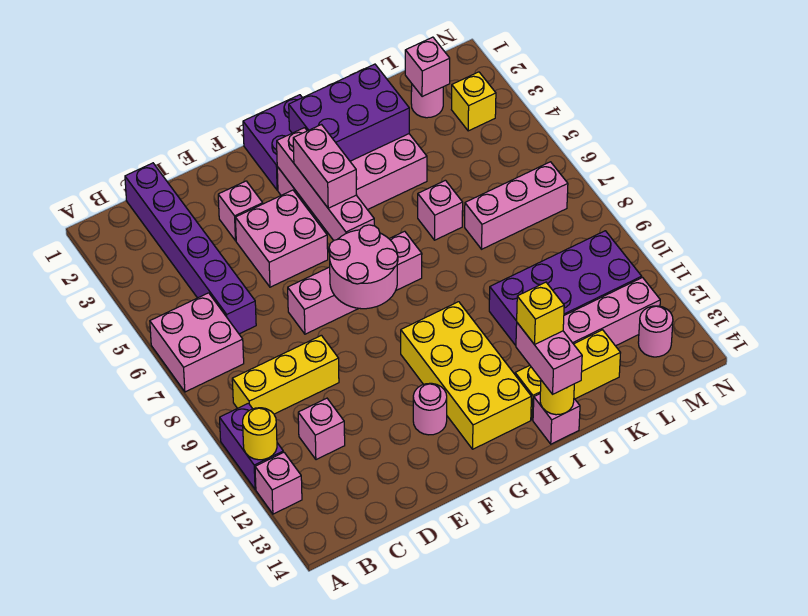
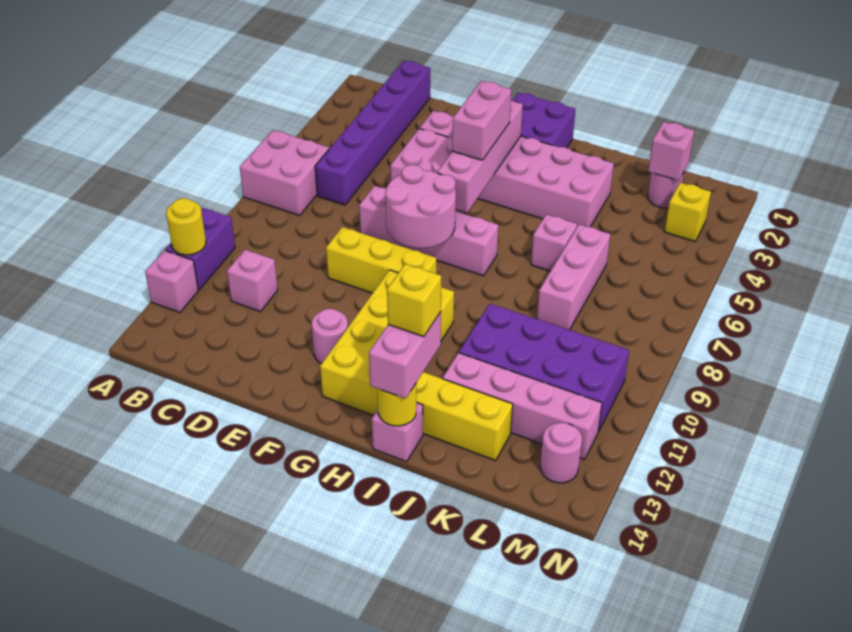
yellow brick B9:D9 level 1 -> yellow brick E9:G9 level 1
purple brick H2:J3 level 2 -> none
pink brick K7:M7 level 1 -> pink brick K6:K8 level 1

